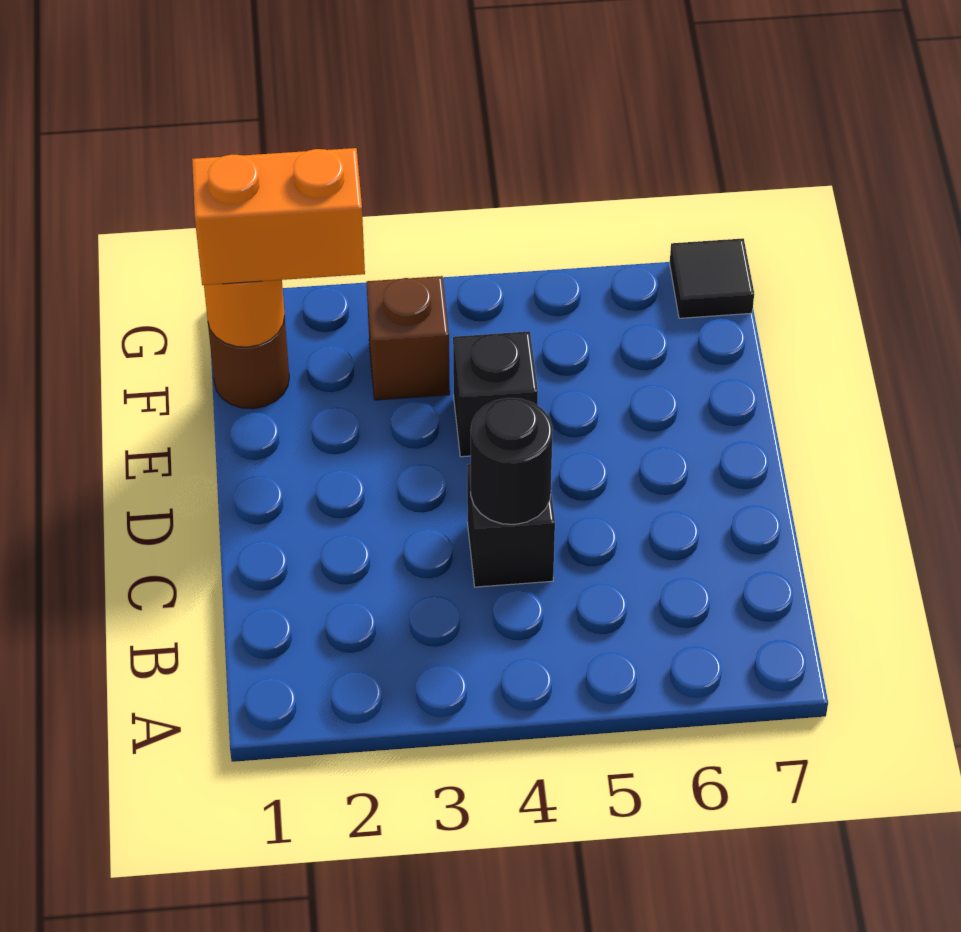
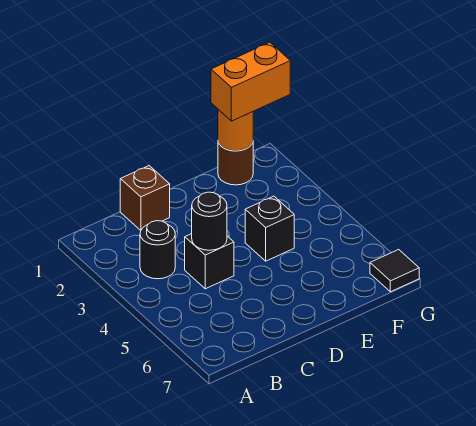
none -> black round brick B3 level 1
orange brick F1:F2 level 3 -> orange brick F1:G1 level 3
brown brick F3 level 1 -> brown brick C1 level 1

